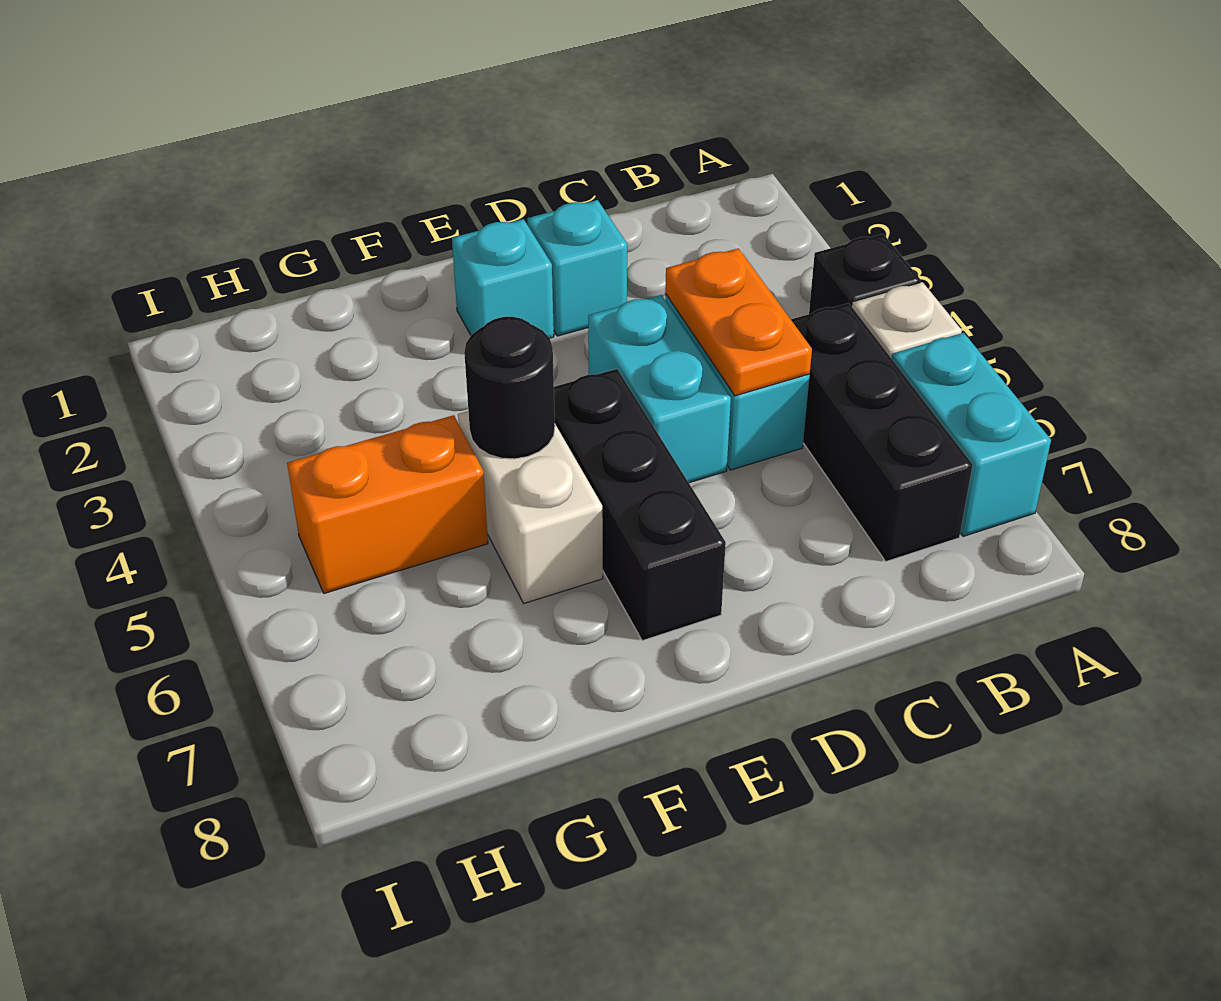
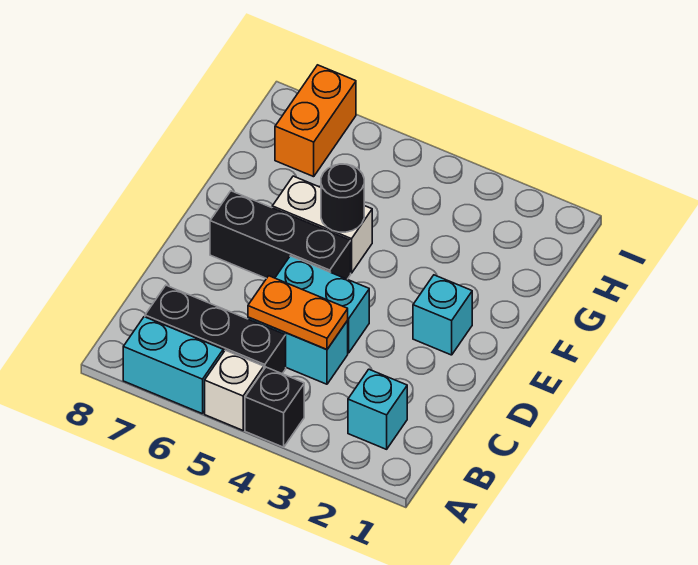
cyan brick D2 level 1 -> cyan brick B2 level 1
orange brick G5:H5 level 1 -> orange brick H7:I7 level 1

